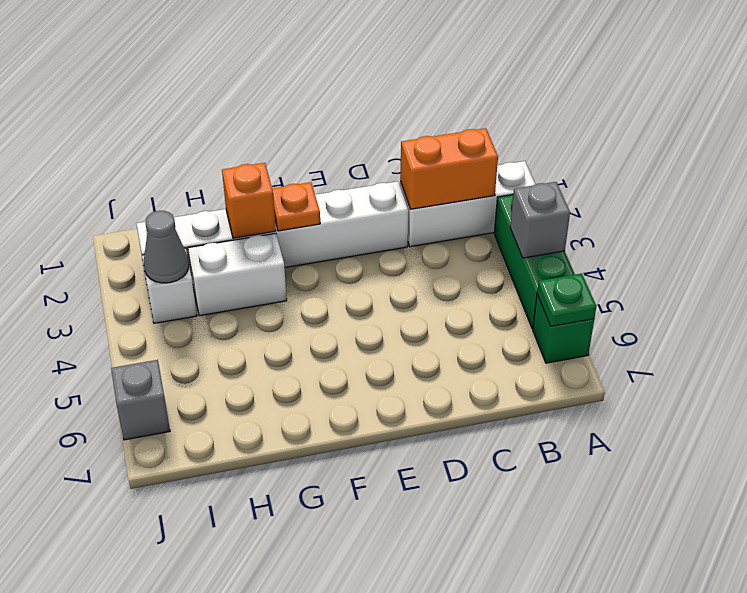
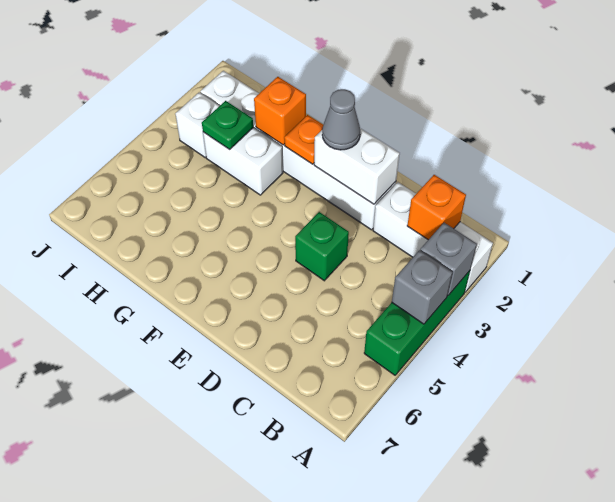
green brick A6 level 1 -> green brick D4 level 1
green plate A6 level 2 -> green plate H3 level 2
orange brick B2:C2 level 2 -> orange brick B2 level 2
none -> white brick D2:E2 level 2
grey cone I3 level 2 -> grey cone E2 level 3
grey brick J6 level 1 -> grey brick A3 level 2

